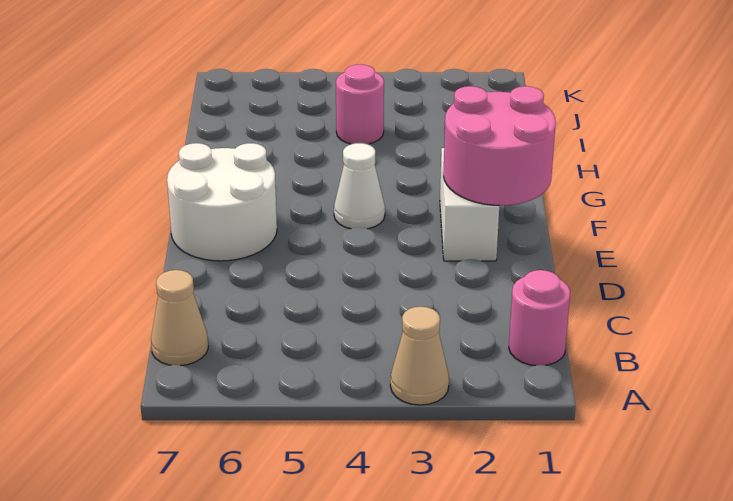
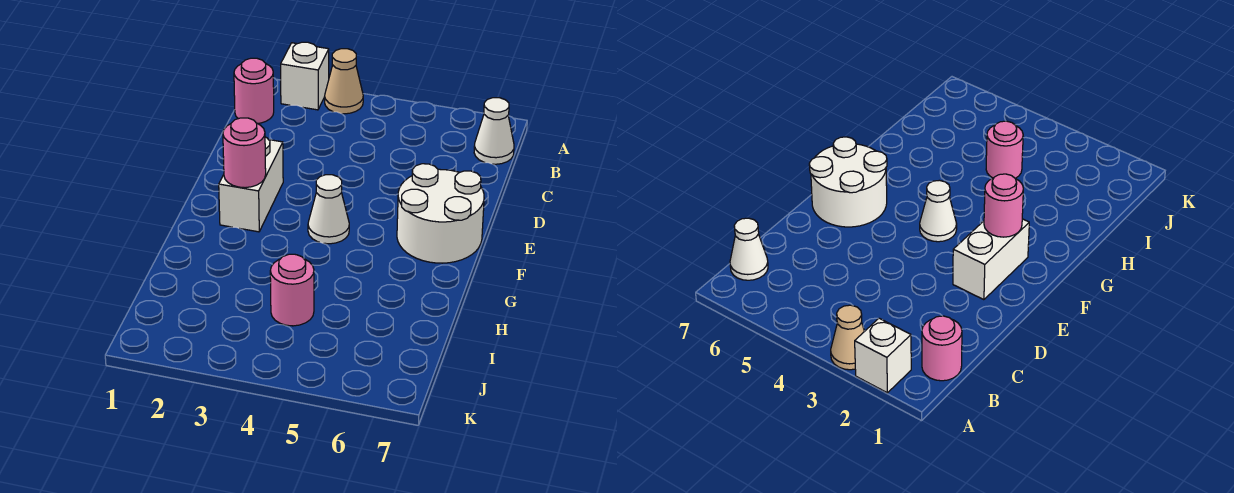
none -> white brick A2 level 1
tan cone B7 level 1 -> white cone B7 level 1
pink round brick E1:F2 level 2 -> pink round brick F2 level 2

